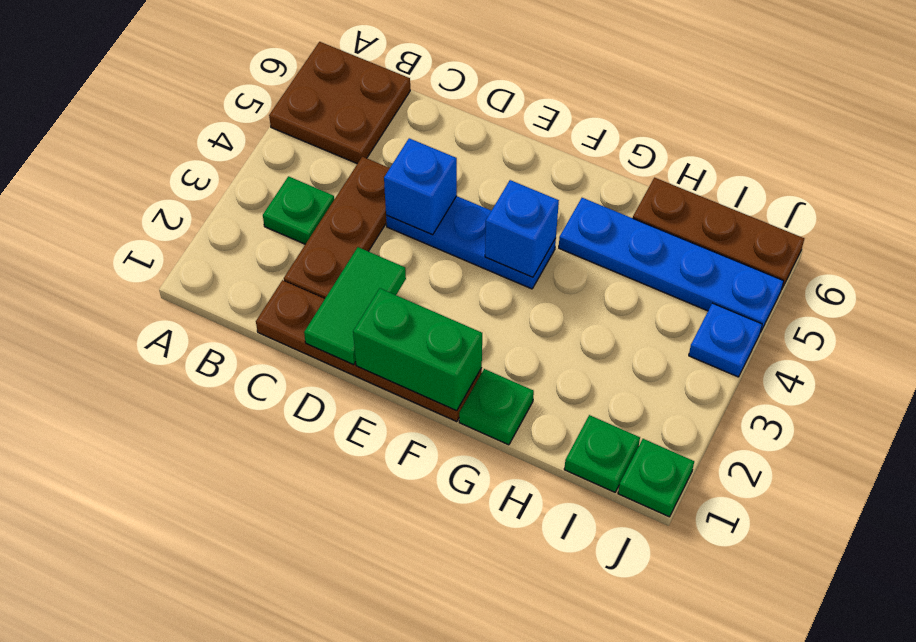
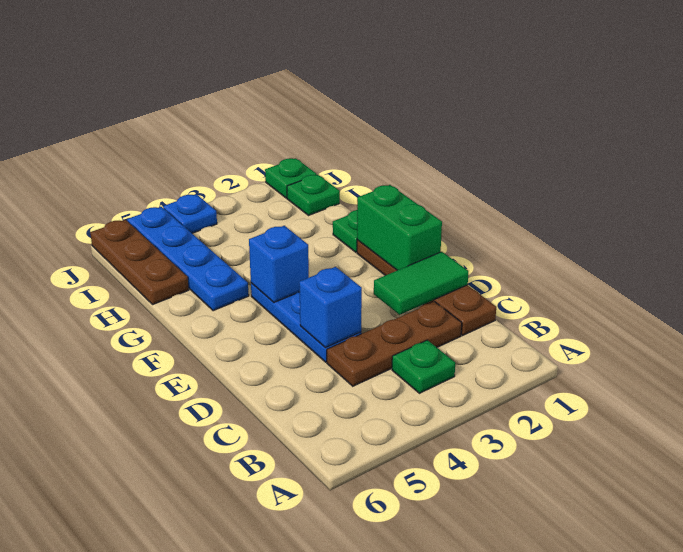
brown plate A5:B6 level 1 -> none

